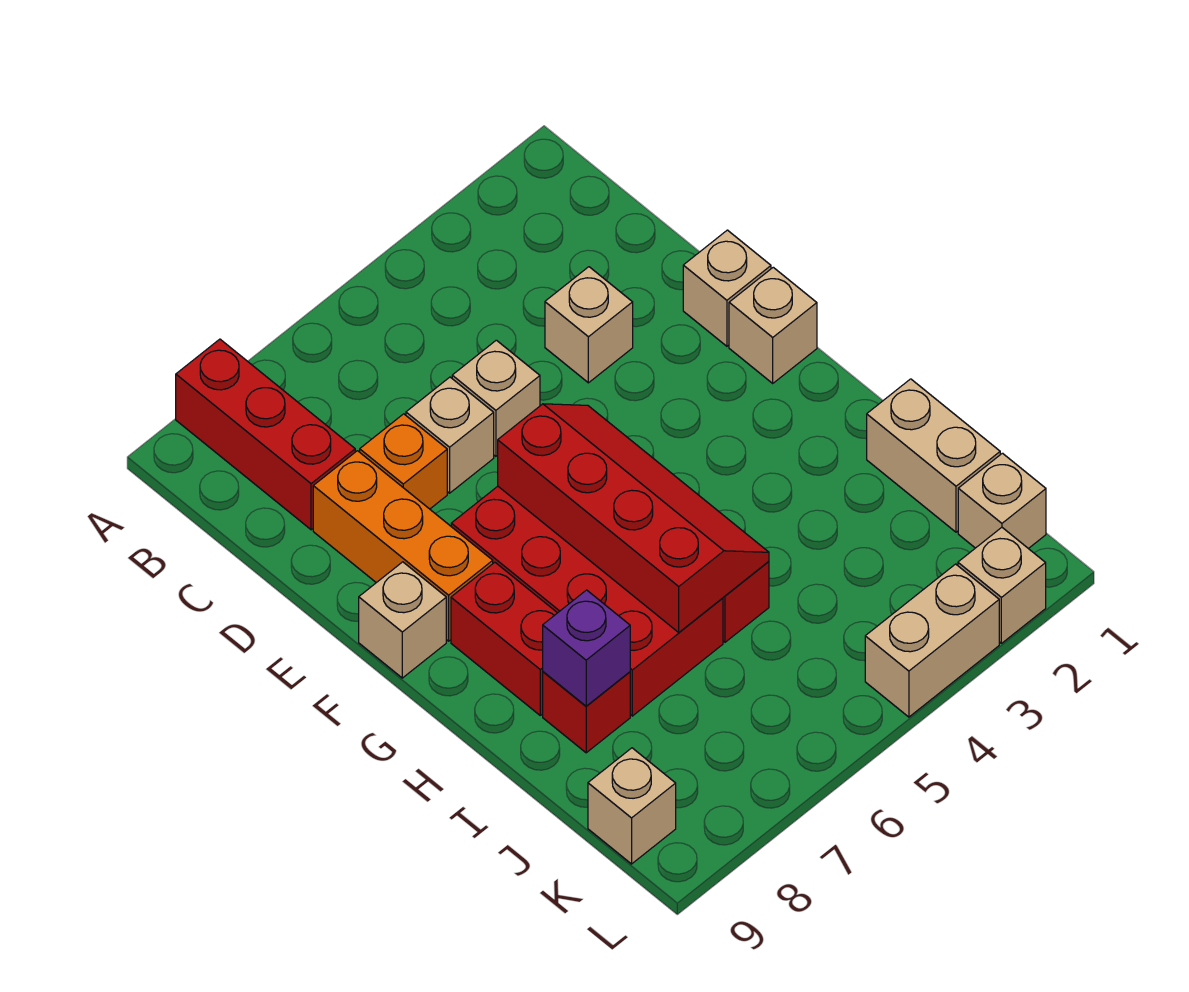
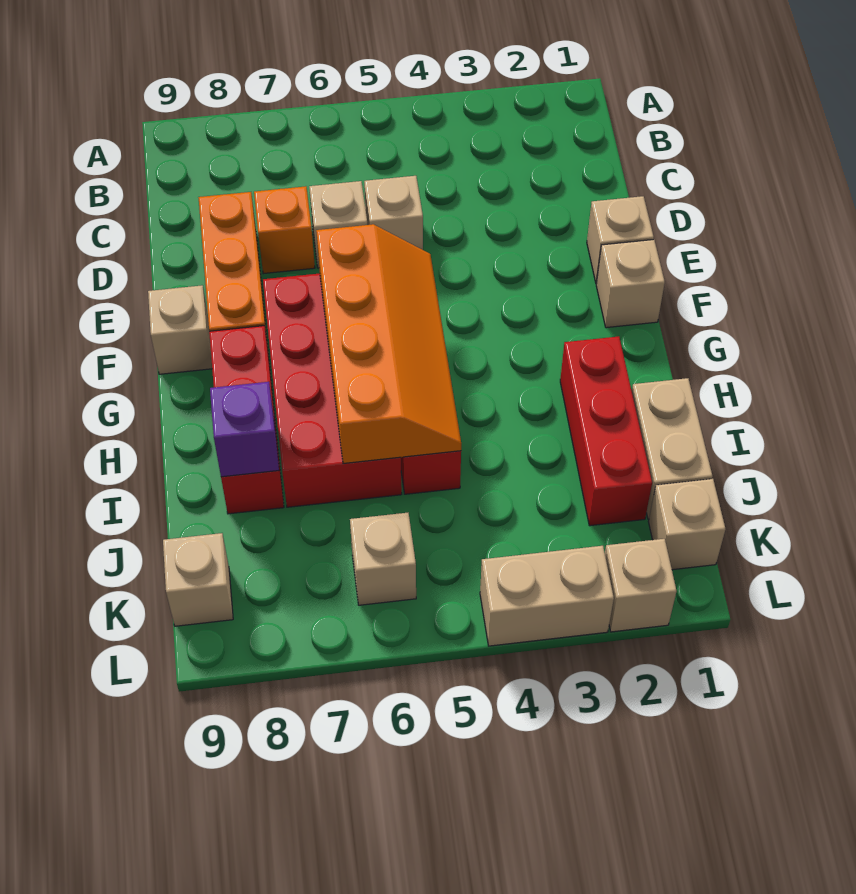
red brick A8:C8 level 1 -> red brick H2:J2 level 1
tan brick D3 level 1 -> tan brick K6 level 1
red slope F5:I6 level 2 top 6 -> orange slope F5:I6 level 2 top 6

